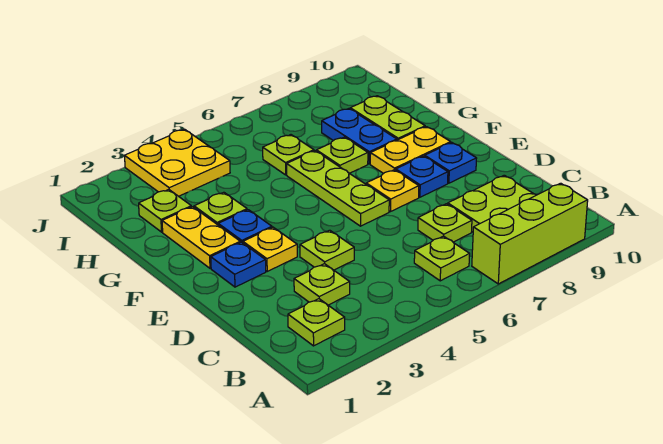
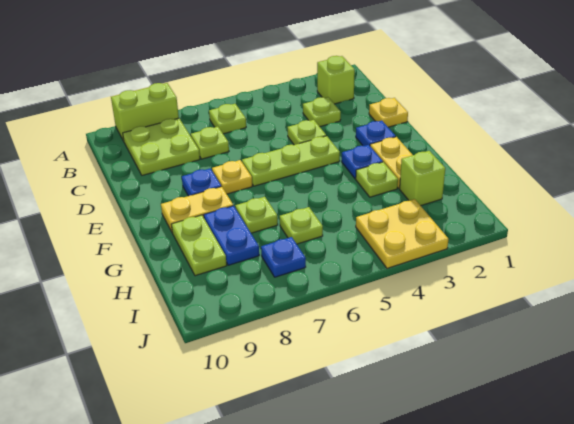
lime brick A7:A9 level 1 -> lime brick A8:A9 level 1
lime plate B2 level 1 -> lime brick B2 level 1
yellow plate E3 level 1 -> yellow plate D1 level 1
lime plate E6:G6 level 1 -> lime plate E4:E6 level 1
blue plate E9 level 1 -> blue plate I7 level 1
lime plate H2 level 1 -> lime brick H2 level 1

